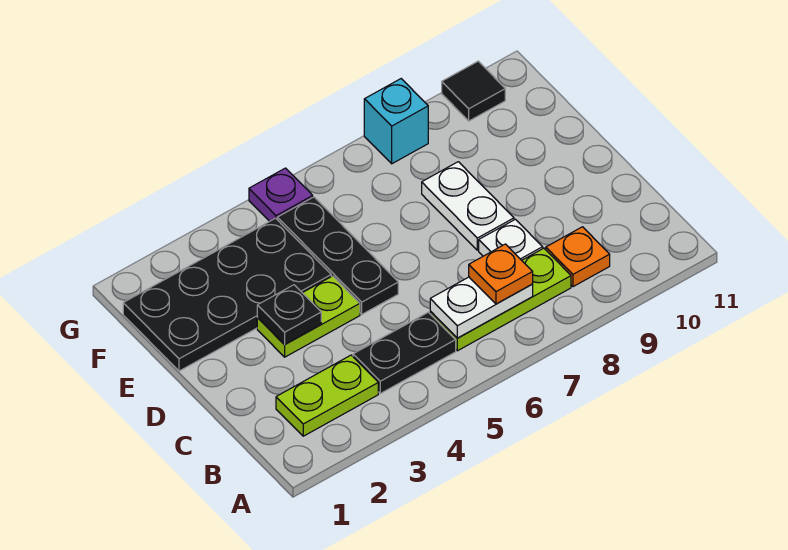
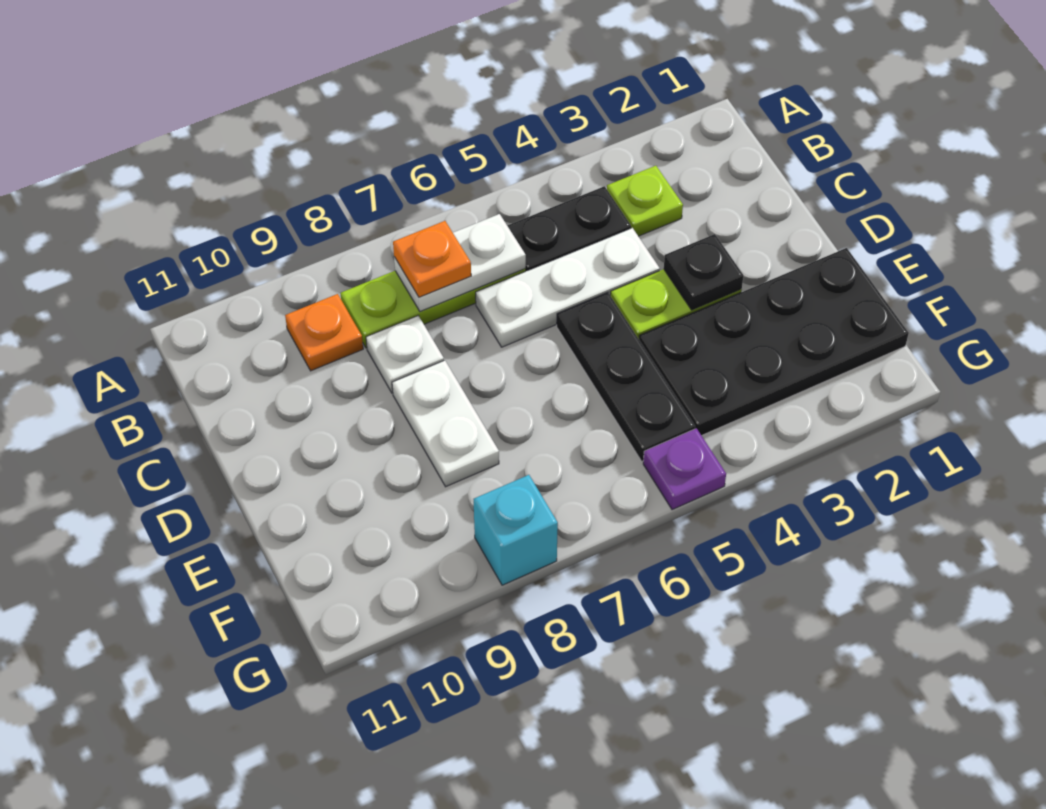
lime plate B2:B3 level 1 -> lime plate B3 level 1
none -> white plate C4:C6 level 1
black tile G10 level 1 -> none

